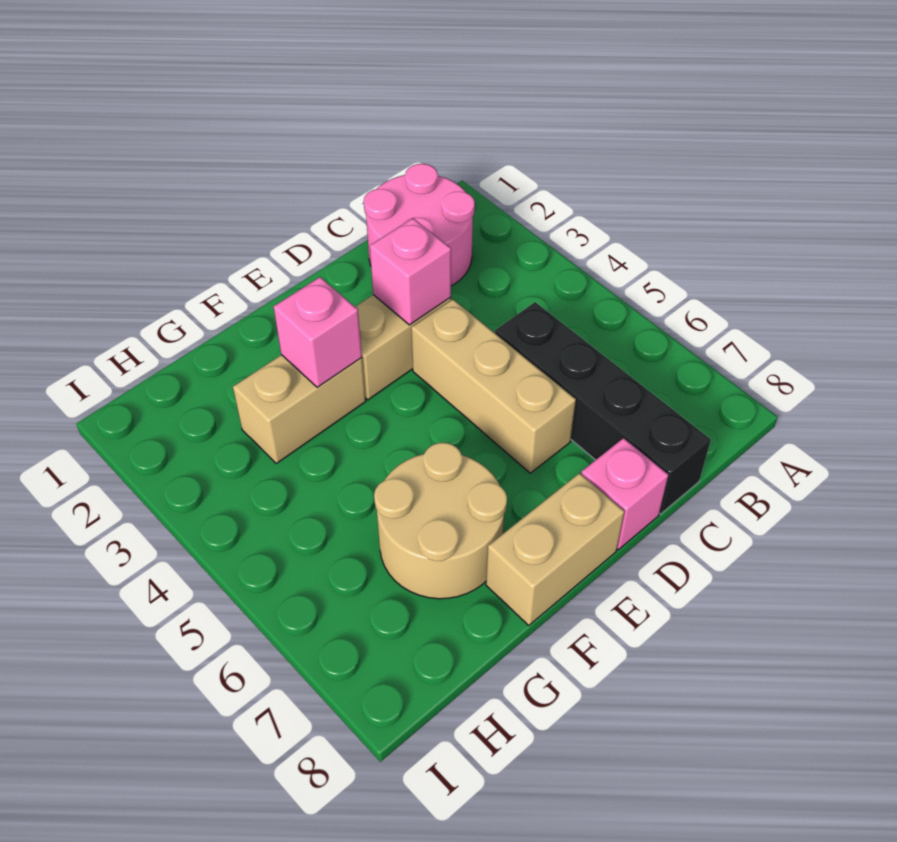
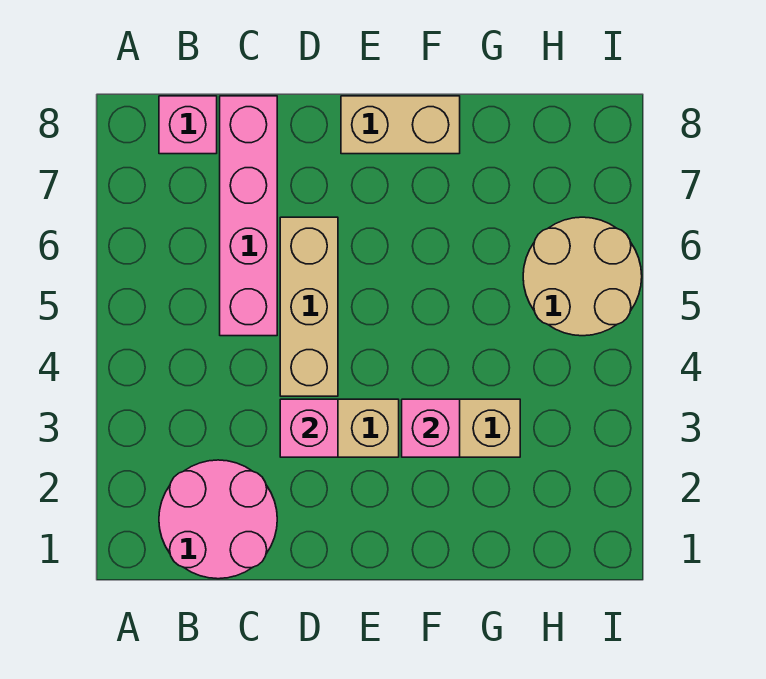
black brick C5:C8 level 1 -> pink brick C5:C8 level 1
pink brick D8 level 1 -> pink brick B8 level 1
tan round brick F6:G7 level 1 -> tan round brick H5:I6 level 1

